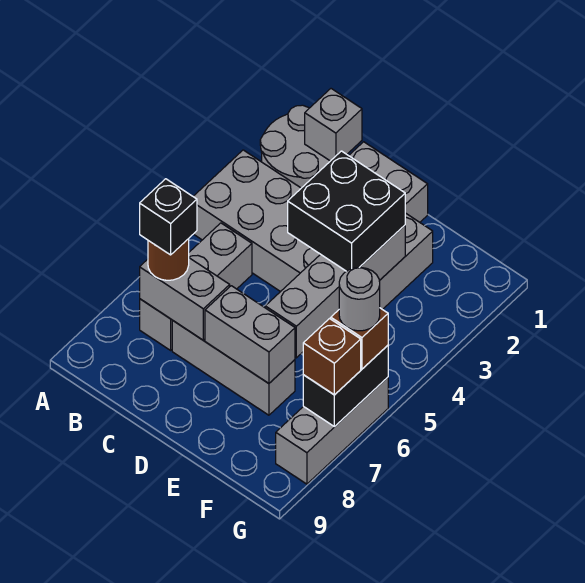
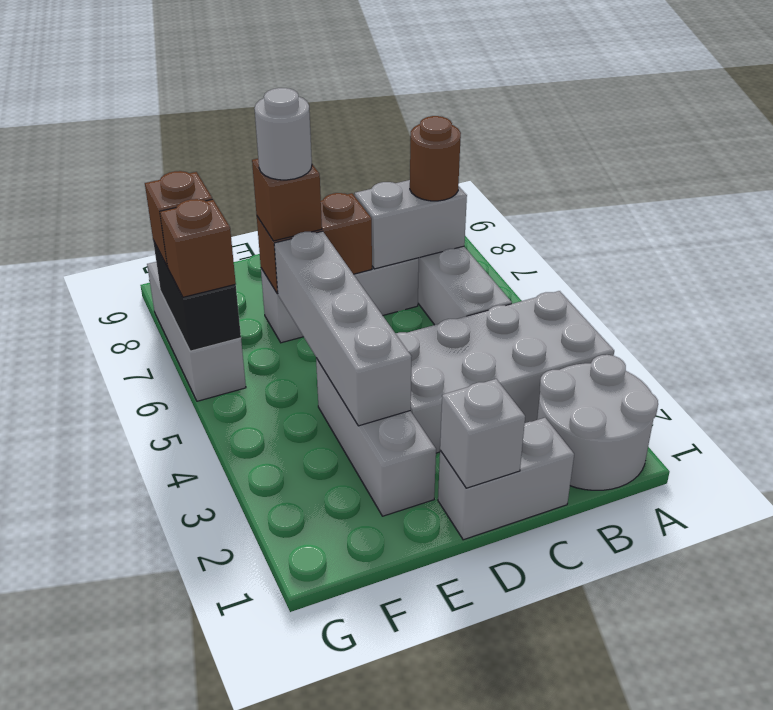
grey brick B1 level 2 -> grey brick D1 level 2
black brick B7 level 4 -> none
black brick D3:E4 level 3 -> none
grey brick D7:E7 level 2 -> brown brick D7:E7 level 2
none -> brown brick E7 level 3
grey round brick G6 level 4 -> grey round brick E7 level 4

